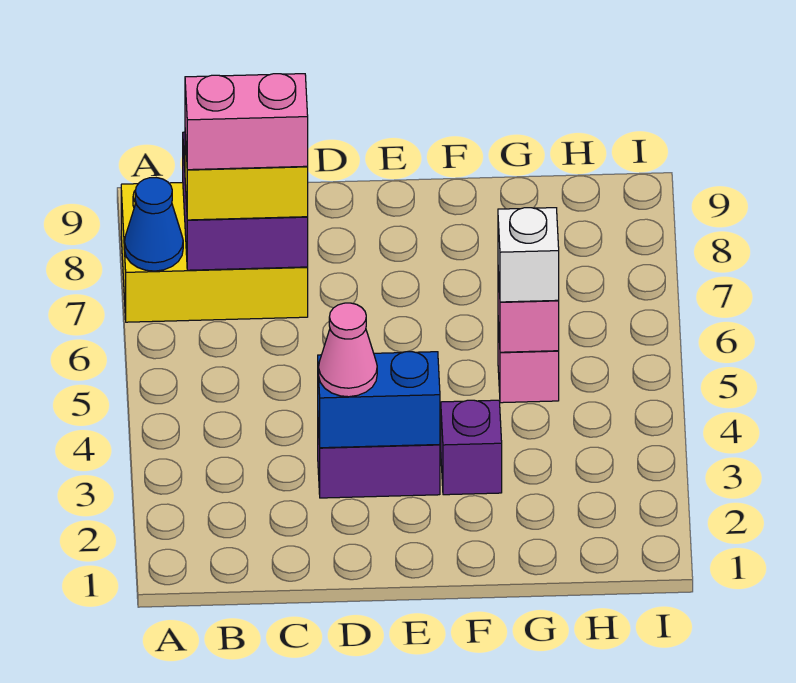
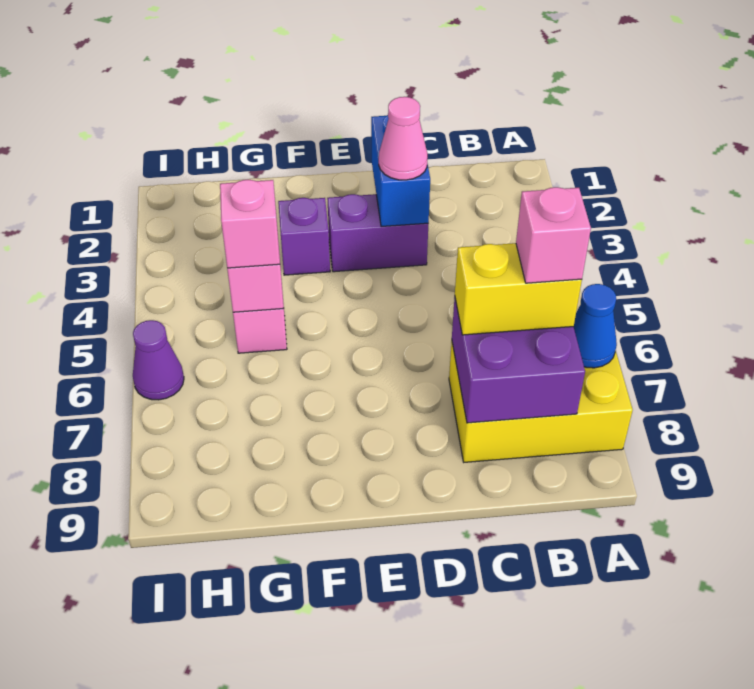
pink brick B7:C7 level 4 -> pink brick B7 level 4
blue brick D3:E3 level 2 -> blue brick D2:D3 level 2
white brick G5 level 3 -> pink brick G5 level 3
none -> purple cone I6 level 1

